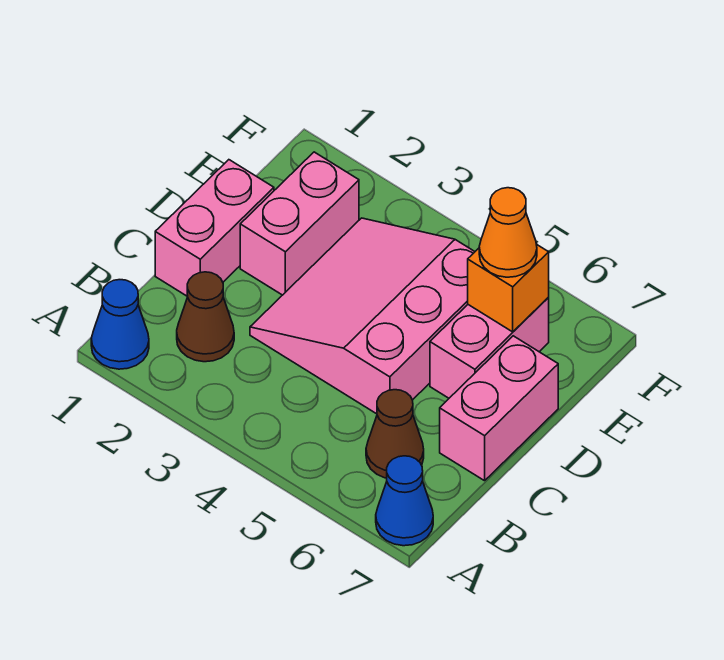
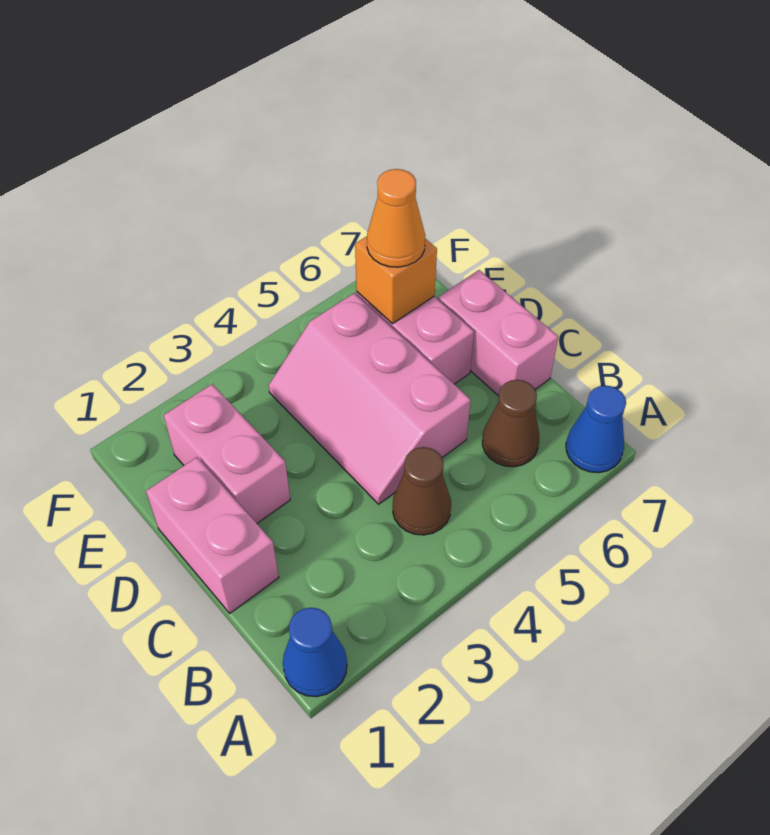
brown cone B2 level 1 -> brown cone B4 level 1
pink slope C3:E5 level 1 top 5 -> pink slope C4:E5 level 1 top 5

